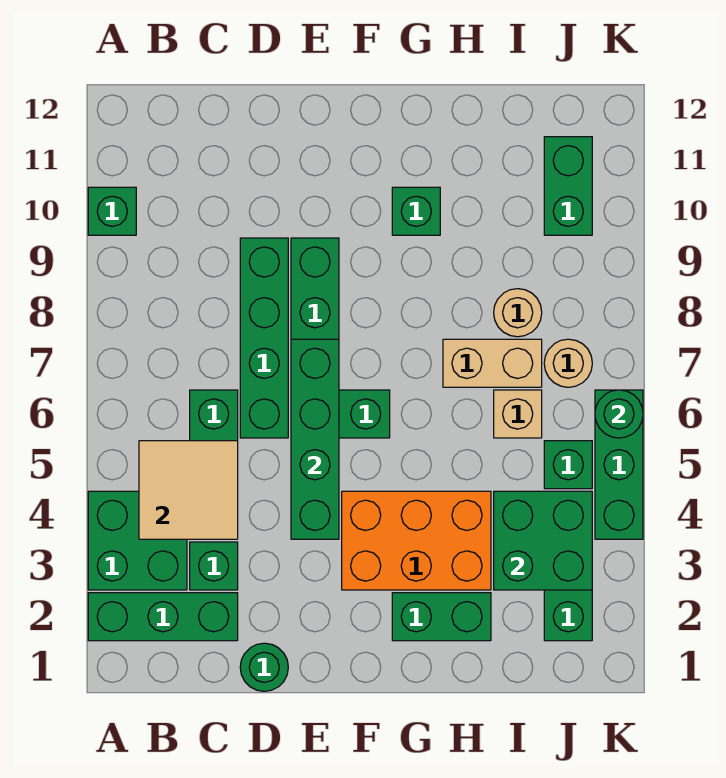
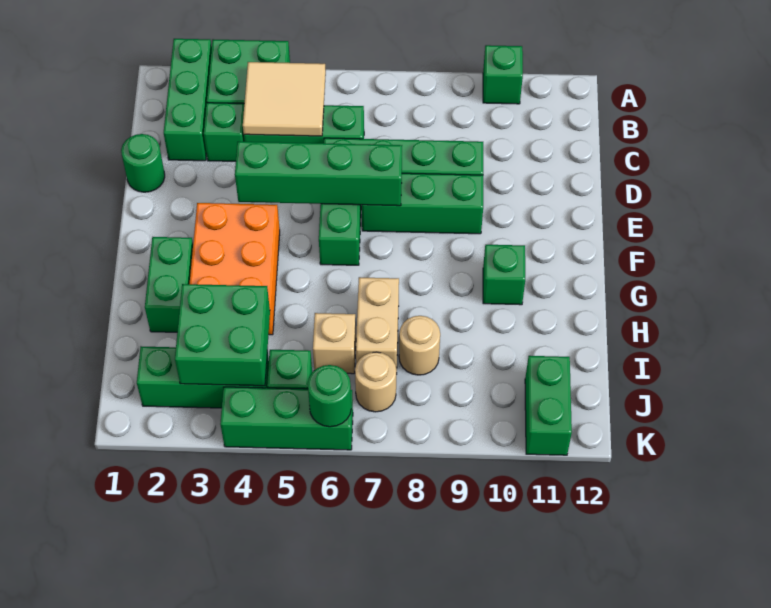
green brick J10:J11 level 1 -> green brick J11:K11 level 1

